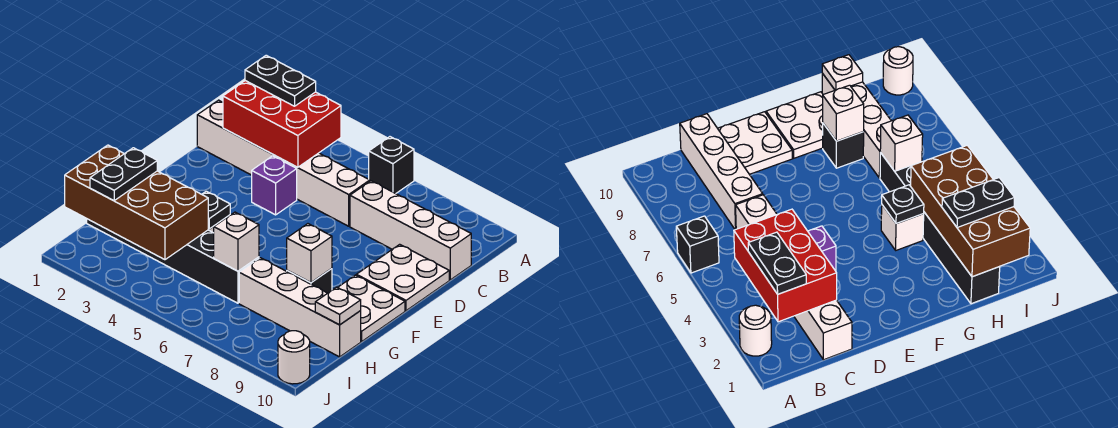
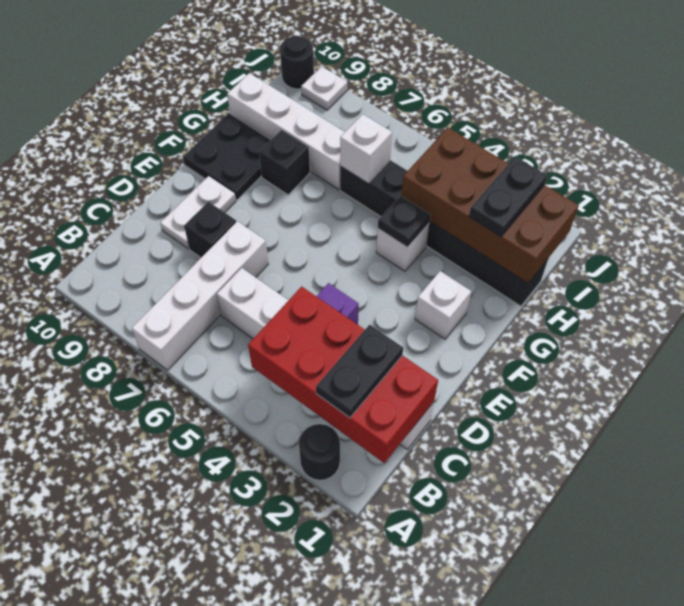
white round brick A2 level 1 -> black round brick A2 level 1
black brick A6 level 1 -> black brick D8 level 1
red brick B2:C4 level 2 -> red brick B1:C4 level 2
black plate B2:B3 level 3 -> black plate B2:C2 level 3
white brick C7:C10 level 1 -> white brick A7:D7 level 1
white plate D9:E10 level 1 -> white plate D9:E9 level 1
white plate F9:G10 level 1 -> black plate F9:G10 level 1
white brick G8 level 2 -> white brick F2 level 1
white plate H10 level 2 -> white plate J9 level 1
white round brick J10 level 1 -> black round brick J10 level 1

